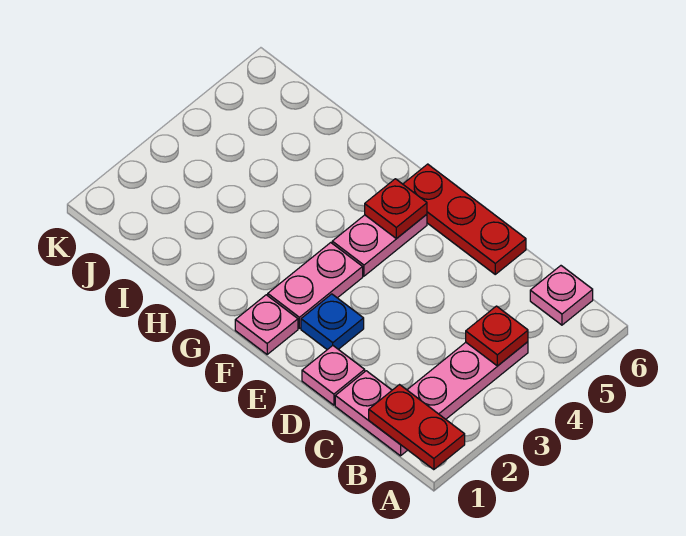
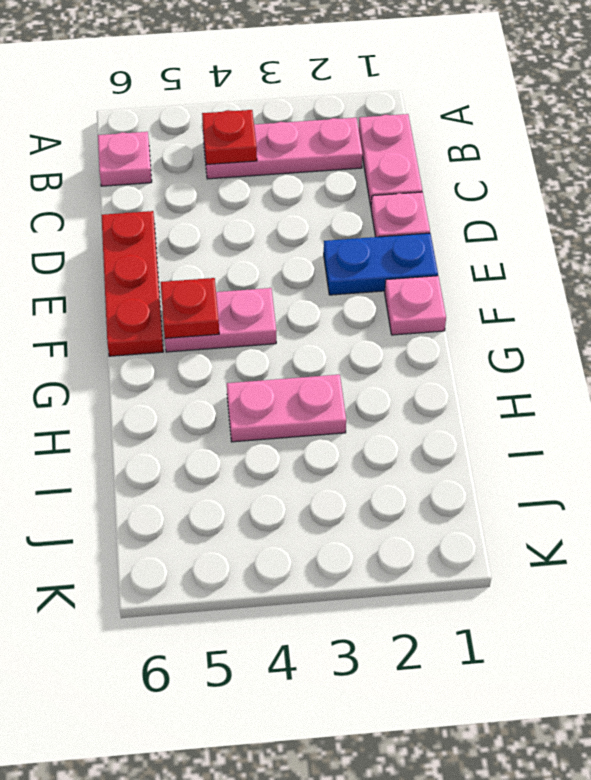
red plate A1:B1 level 2 -> none
blue plate E2 level 1 -> blue plate E1:E2 level 1
pink plate F2:F3 level 1 -> pink plate H3:H4 level 1

